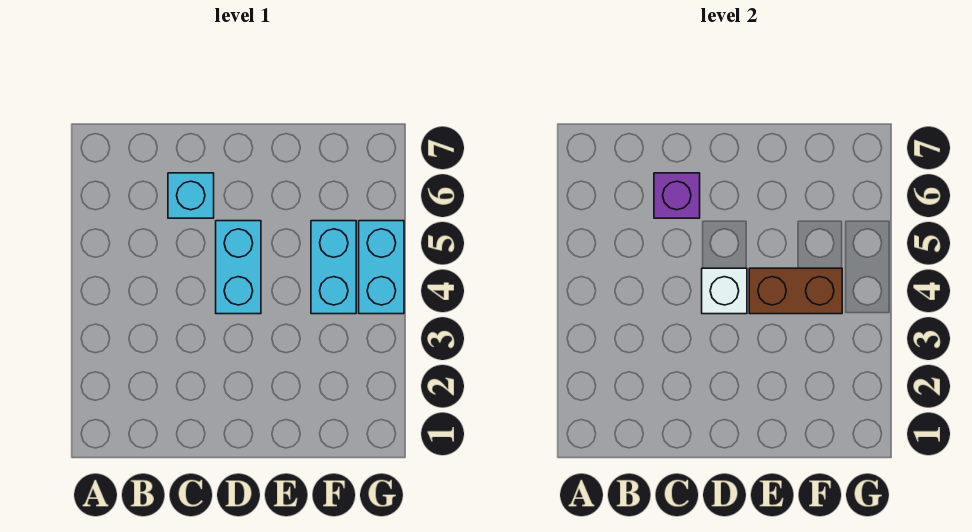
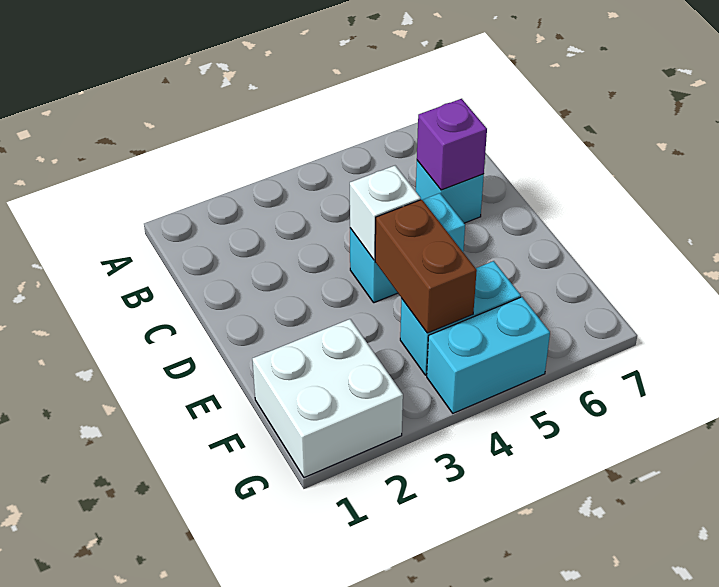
none -> white brick F1:G2 level 1

